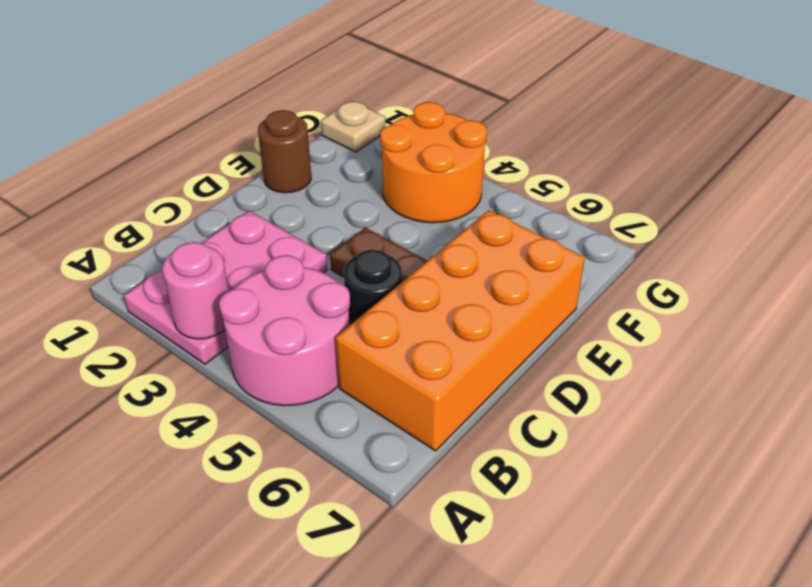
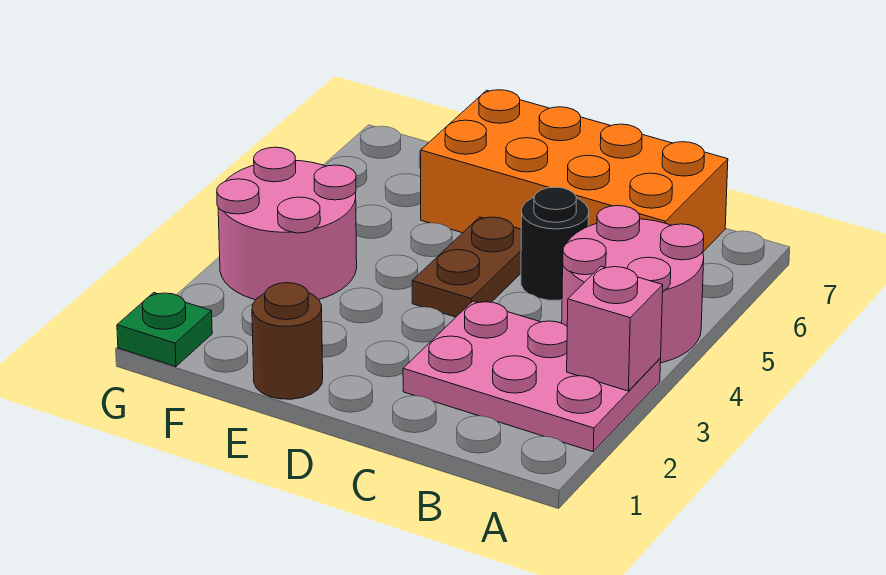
pink round brick A3 level 2 -> pink brick A3 level 2
orange round brick F3:G4 level 1 -> pink round brick F3:G4 level 1
tan plate G1 level 1 -> green plate G1 level 1

